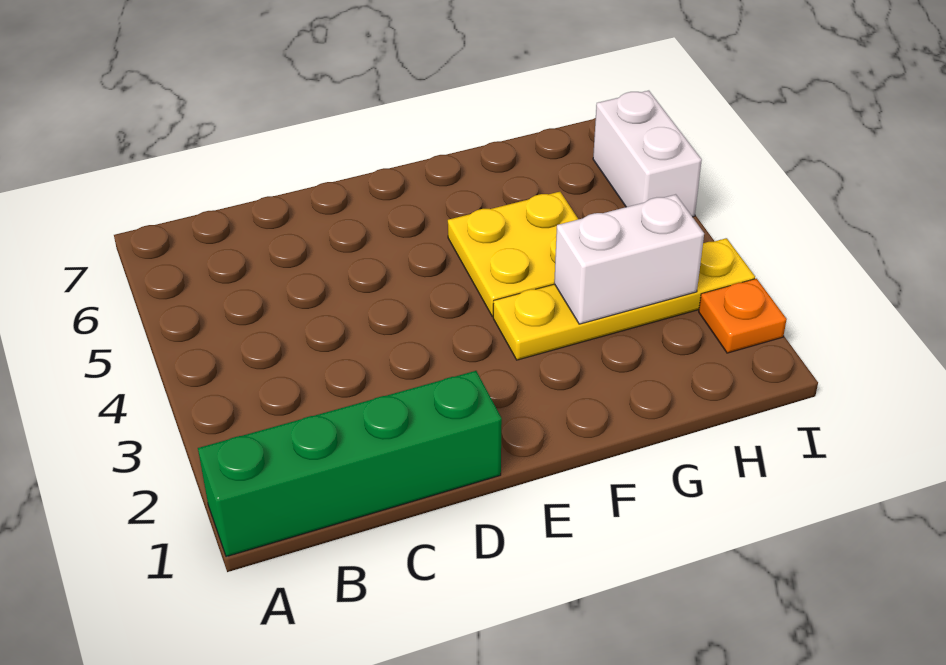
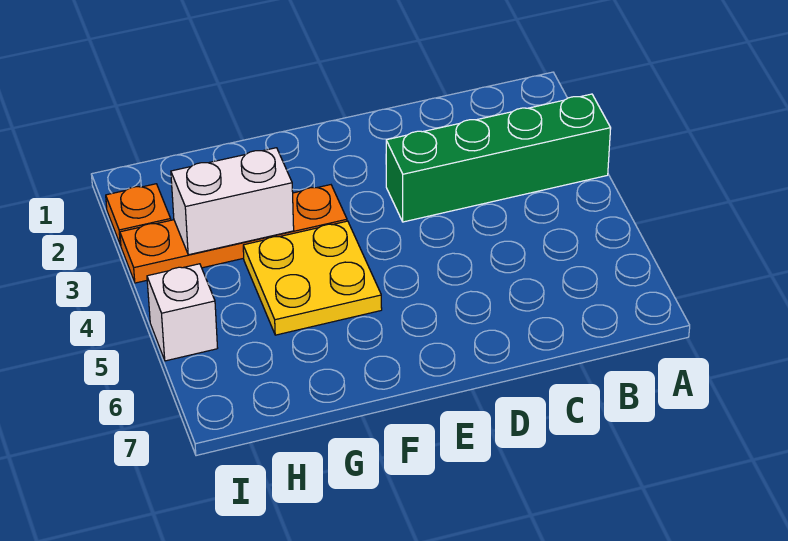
green brick A1:D1 level 1 -> green brick A3:D3 level 1
yellow plate F3:I3 level 1 -> orange plate F3:I3 level 1
white brick I5:I6 level 1 -> white brick I5 level 1

